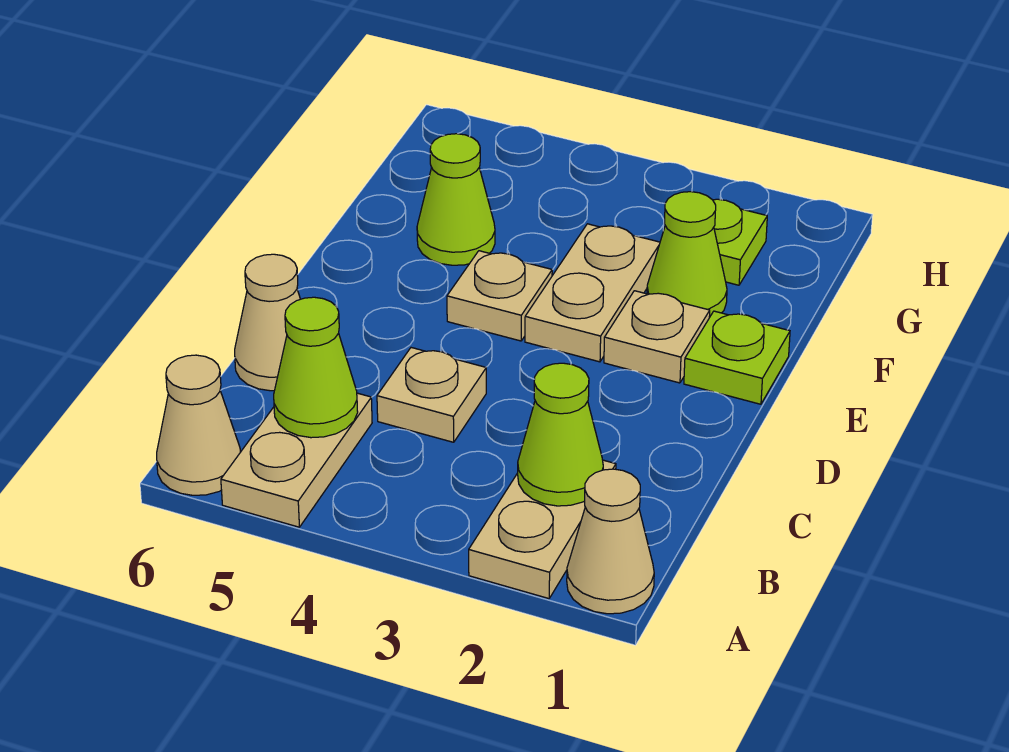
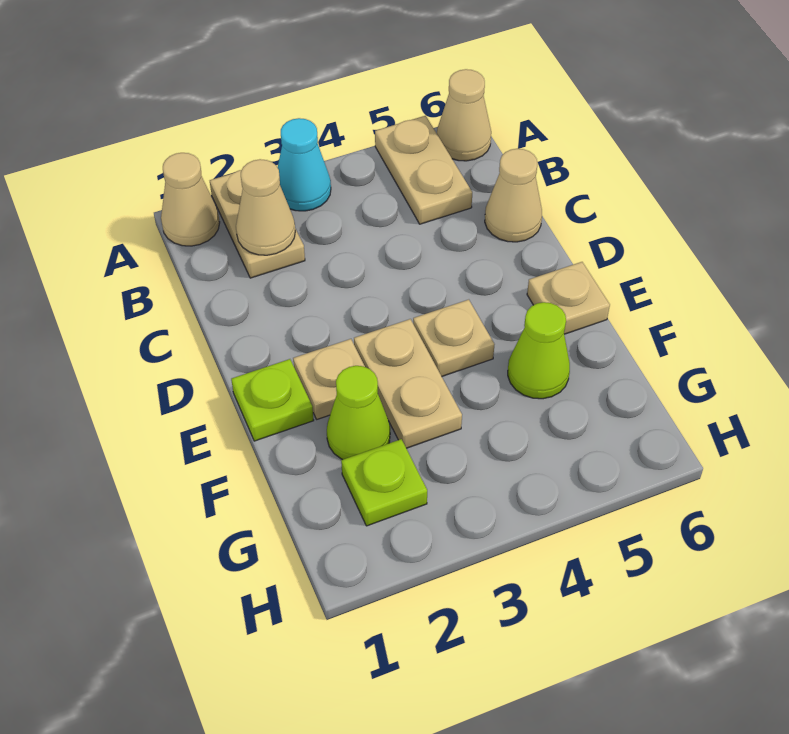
none -> cyan cone A3 level 1
lime cone B2 level 2 -> tan cone B2 level 2
lime cone B5 level 2 -> none
tan plate C4 level 1 -> tan plate E6 level 1

